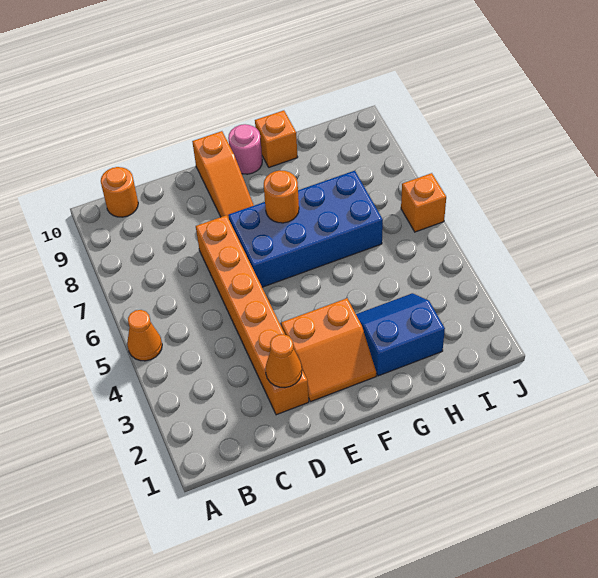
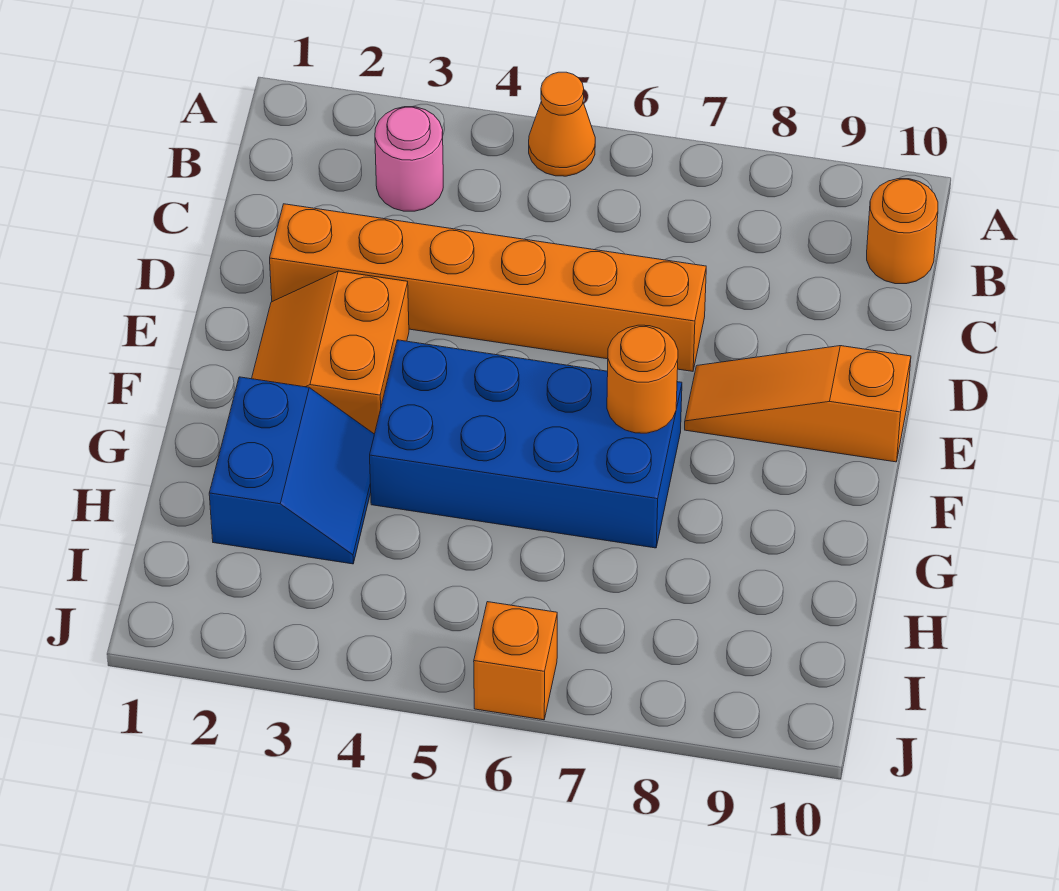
orange cone D2 level 2 -> none
blue brick E6:H7 level 1 -> blue brick F4:G7 level 1
pink round brick F10 level 1 -> pink round brick B3 level 1
orange brick G10 level 1 -> none

